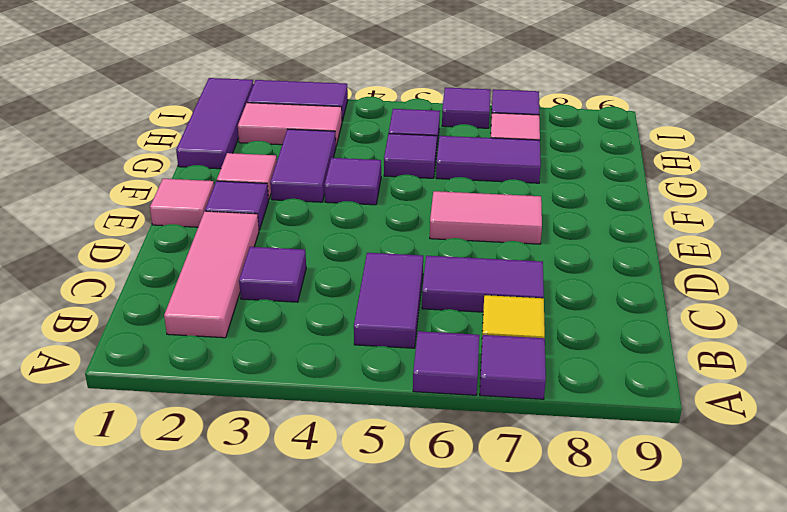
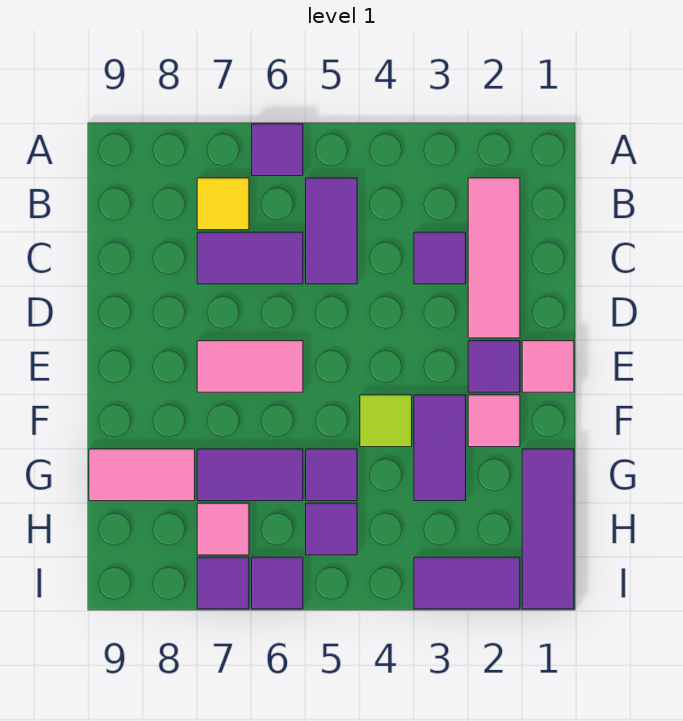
purple tile A7 level 1 -> none
purple tile F4 level 1 -> lime tile F4 level 1
pink tile H2:H3 level 1 -> pink tile G8:G9 level 1

